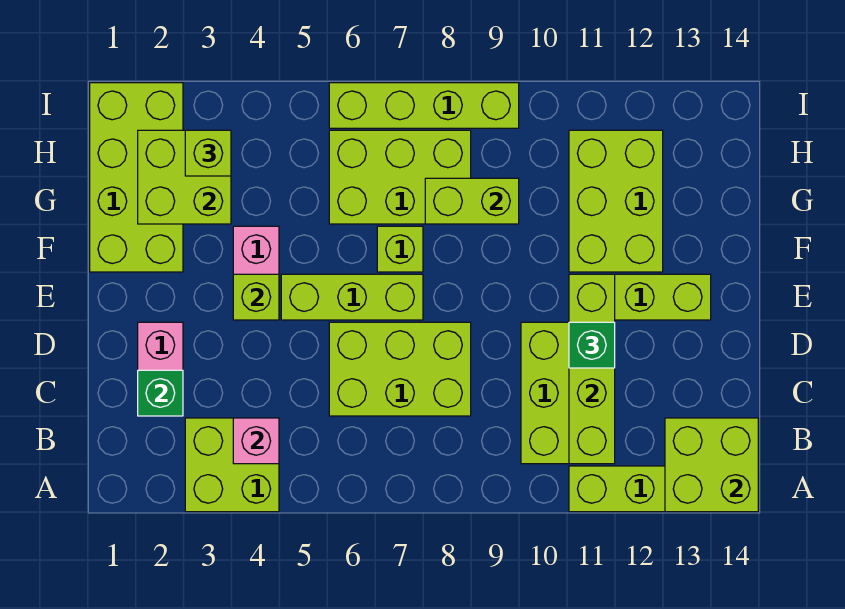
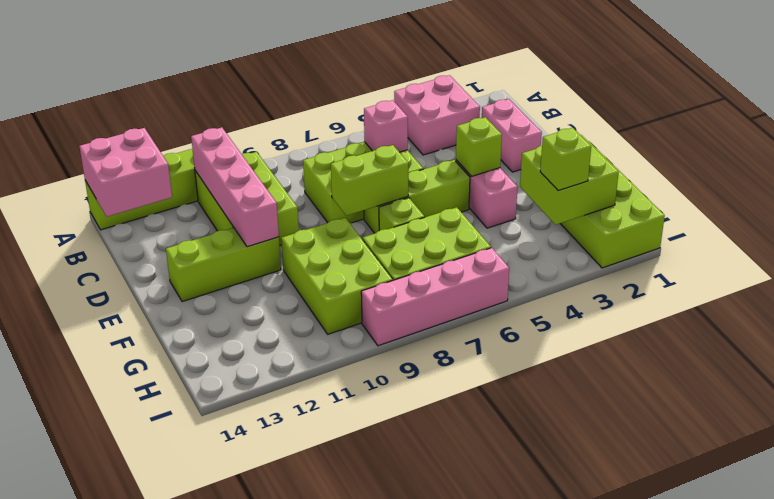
lime brick A3:B4 level 1 -> pink brick A3:B4 level 1
lime brick A13:B14 level 2 -> pink brick A13:B14 level 2
pink brick B4 level 2 -> pink brick C6 level 2
lime brick B11:E11 level 2 -> pink brick B11:E11 level 2
green brick C2 level 2 -> none
green brick D11 level 3 -> none
lime brick F11:H12 level 1 -> lime brick F9:H10 level 1
lime brick G8:G9 level 2 -> lime brick E7:E8 level 2
lime brick I6:I9 level 1 -> pink brick I6:I9 level 1

